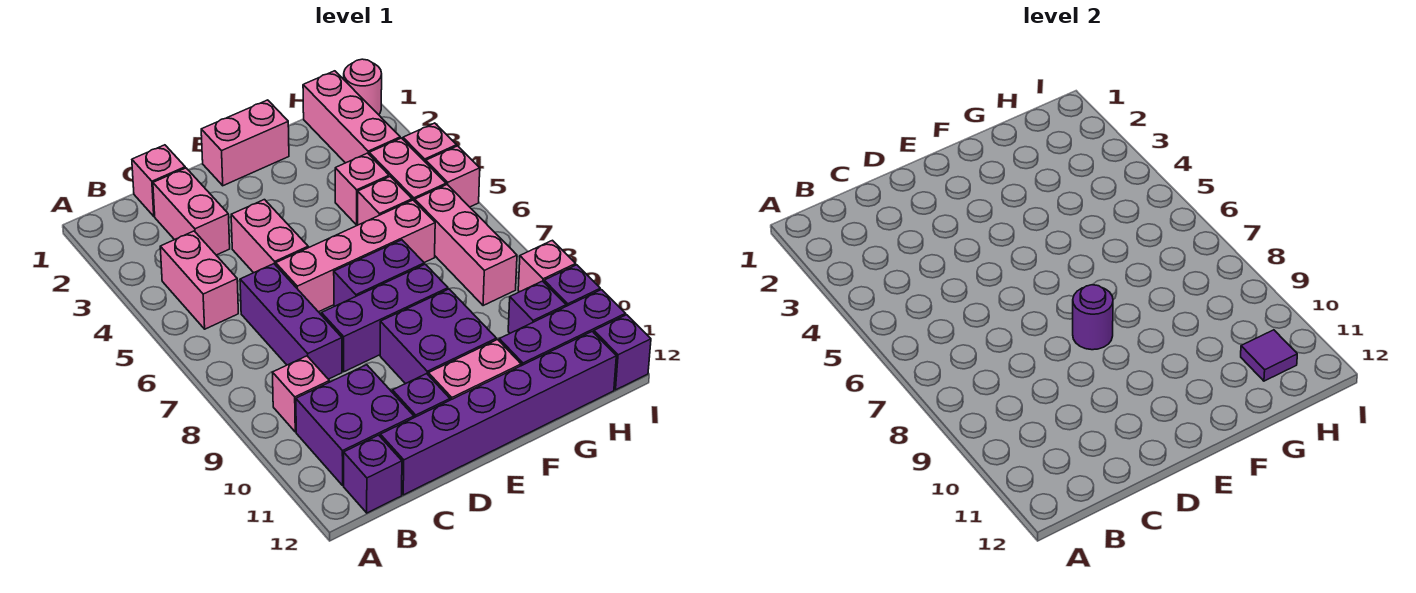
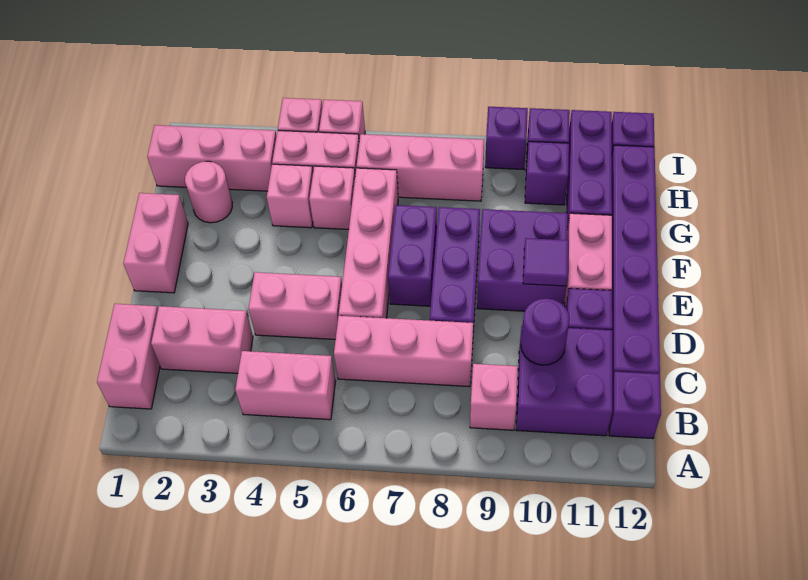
pink brick C1 level 1 -> pink brick B1:C1 level 1
purple brick C6:C8 level 1 -> pink brick C6:C8 level 1
purple round brick E8 level 2 -> purple round brick C10 level 2
purple tile H11 level 2 -> purple tile E10 level 2
pink round brick I1 level 1 -> pink round brick G2 level 1
pink brick I9 level 1 -> purple brick I9 level 1

